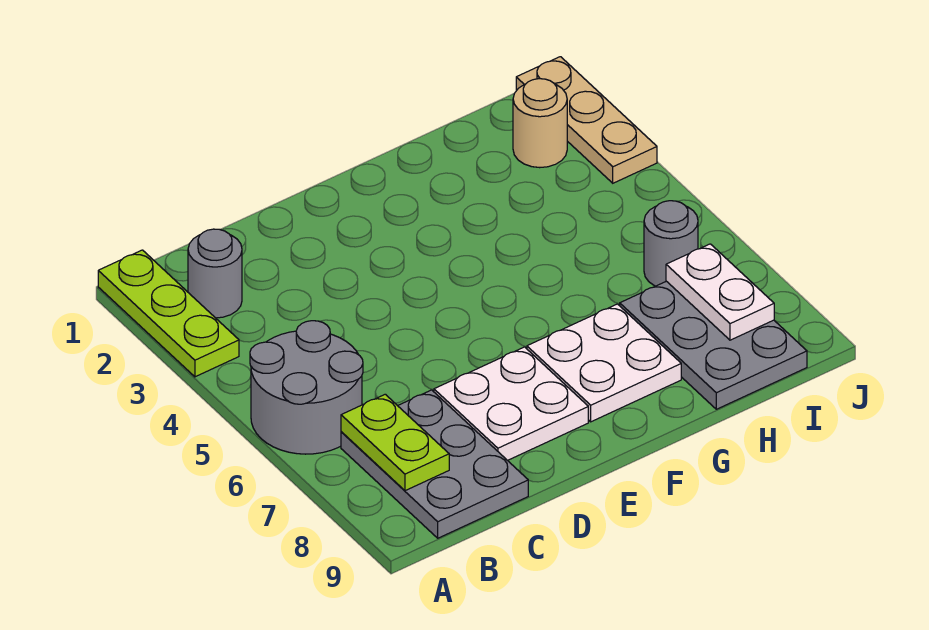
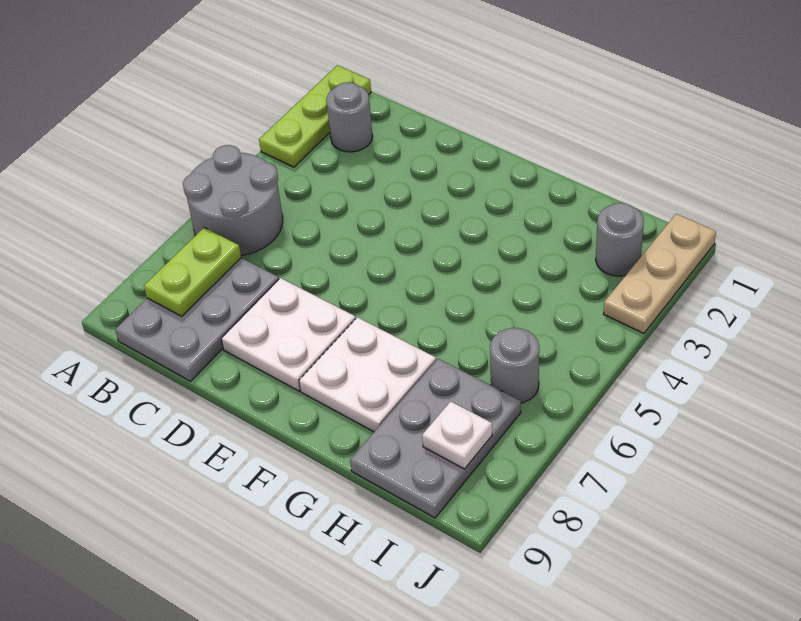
tan round brick I2 level 1 -> grey round brick I2 level 1
white plate I7:I8 level 2 -> white plate I8 level 2

